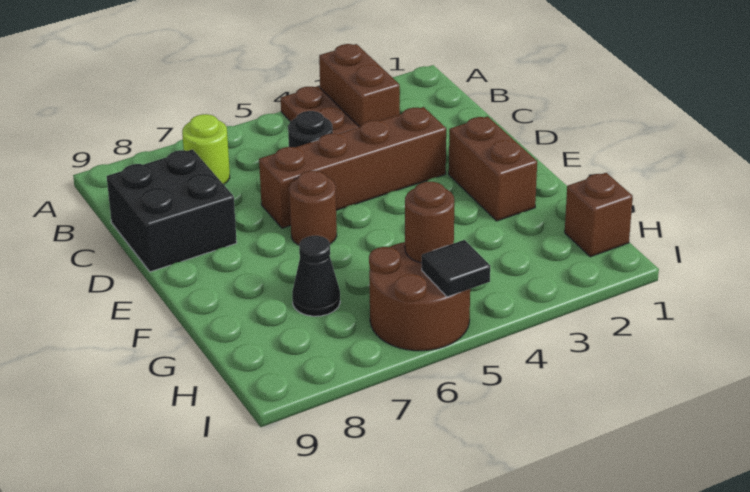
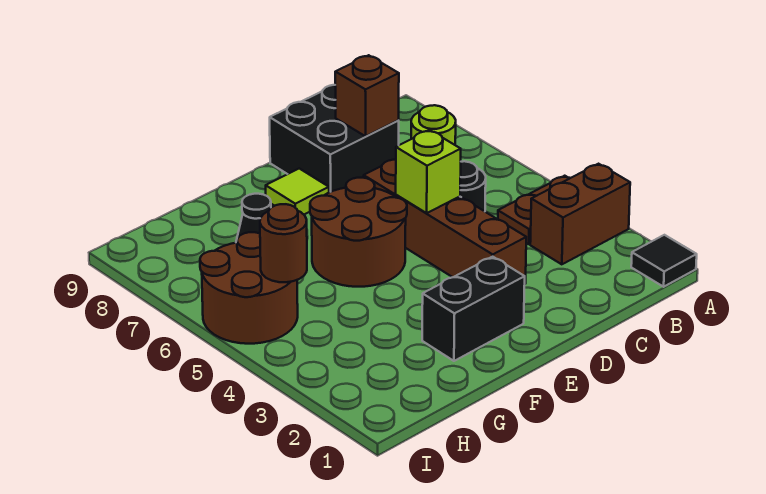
none -> lime brick D5 level 2
brown brick E2:F2 level 1 -> black brick E2:F2 level 1
brown round brick E6 level 1 -> brown round brick E5:F6 level 1
none -> lime tile E8 level 1
brown brick H1 level 1 -> brown brick C8 level 2
black tile I5 level 2 -> black tile A1 level 1

